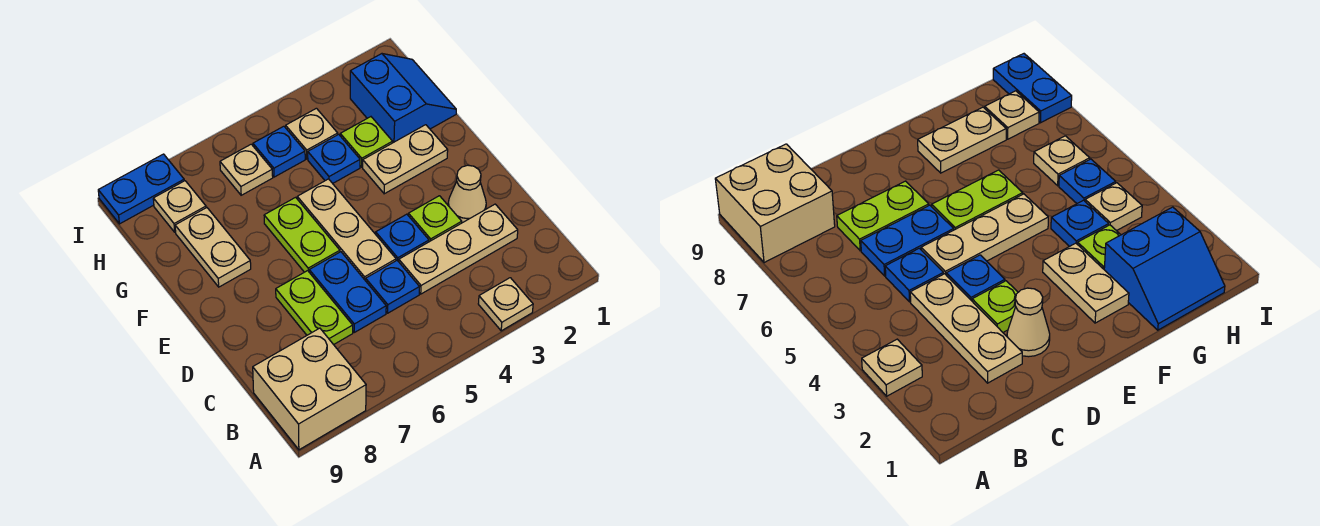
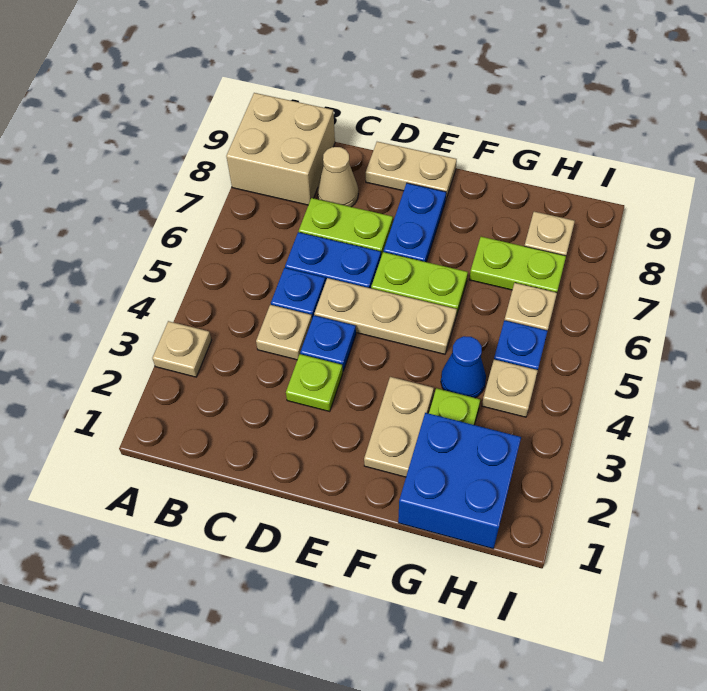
tan plate C2:C4 level 1 -> tan plate C4 level 1
tan cone D2 level 1 -> tan cone C8 level 1
tan plate F8:G8 level 1 -> tan plate D9:E9 level 1
blue slope G1:H2 level 1 top 2 -> blue brick G1:H2 level 1
blue plate G4 level 1 -> blue cone G4 level 1
none -> lime plate G7:H7 level 1
blue plate I8:I9 level 1 -> blue plate E7:E8 level 1

